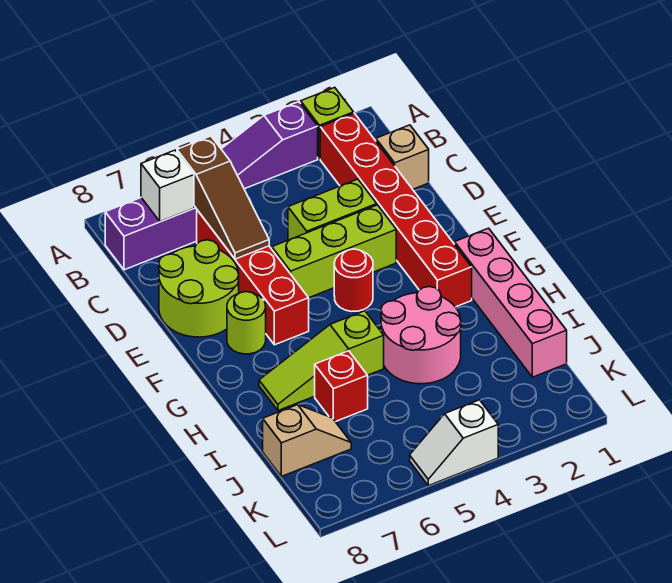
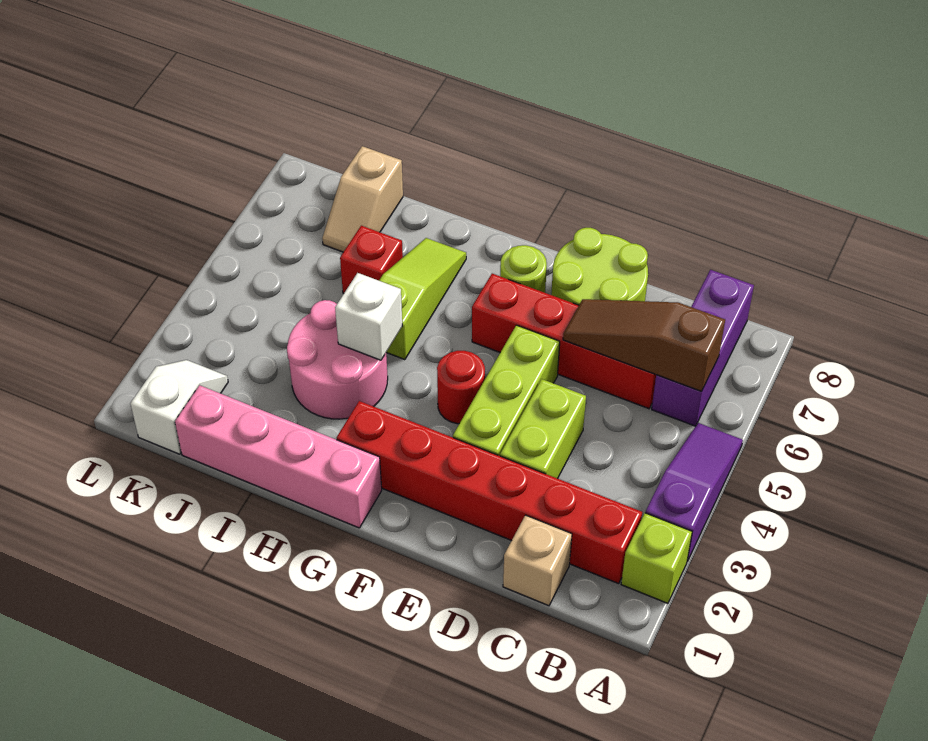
white brick B7 level 2 -> white brick H4 level 2
white slope L4:L5 level 1 top 4 -> white slope K1:K2 level 1 top 1

